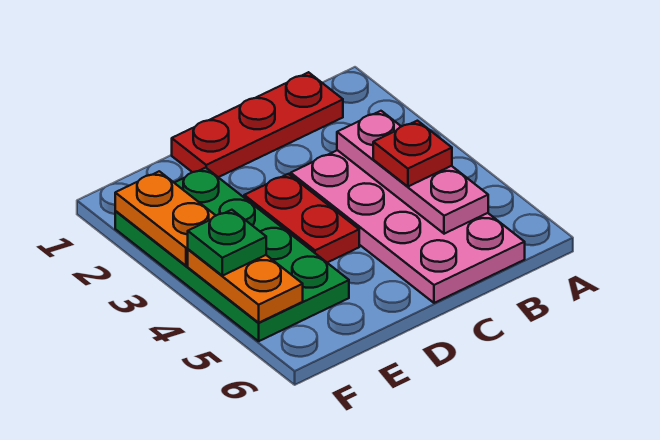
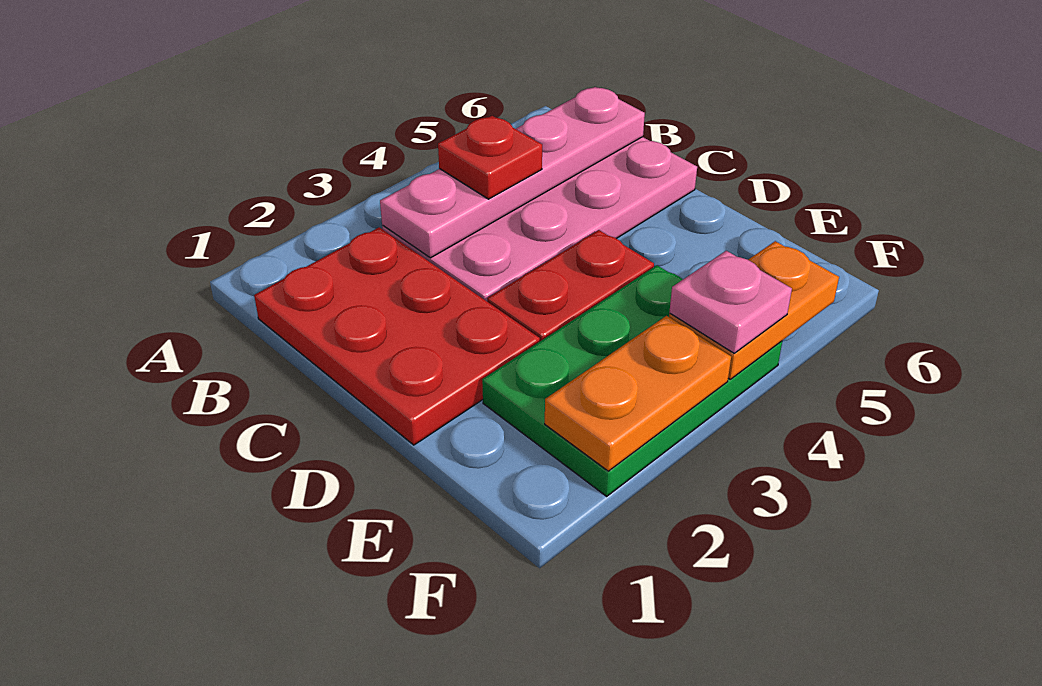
red plate B1:D1 level 1 -> red plate B1:D2 level 1
pink plate B3:B5 level 2 -> pink plate B3:B6 level 2
green plate E2:F5 level 1 -> green plate E2:F4 level 1
green plate F4 level 3 -> pink plate F4 level 3

